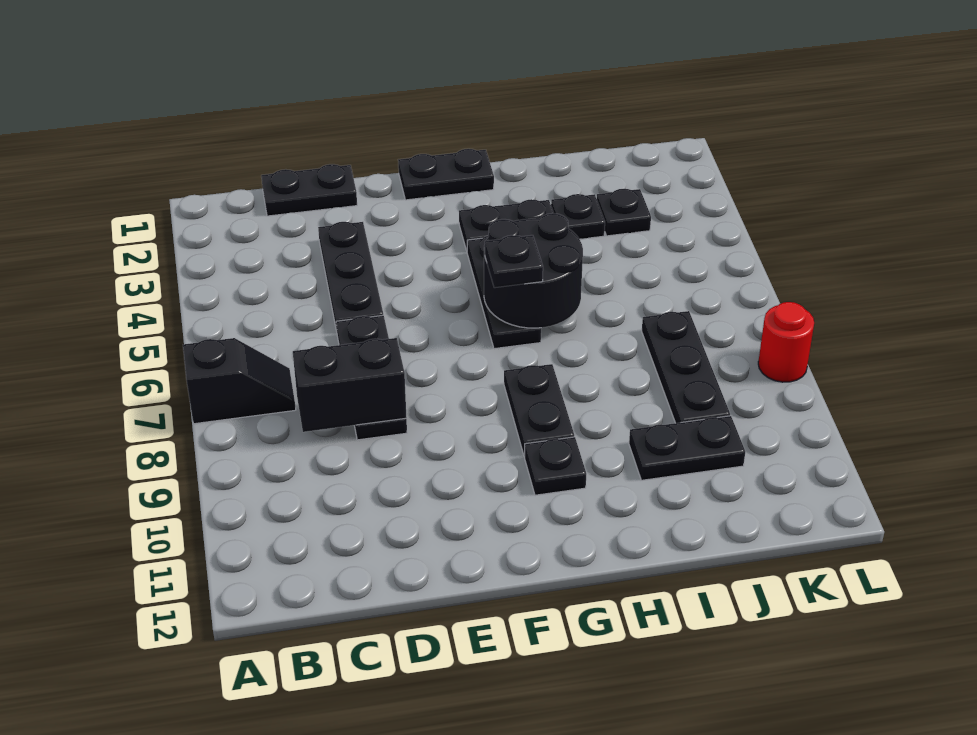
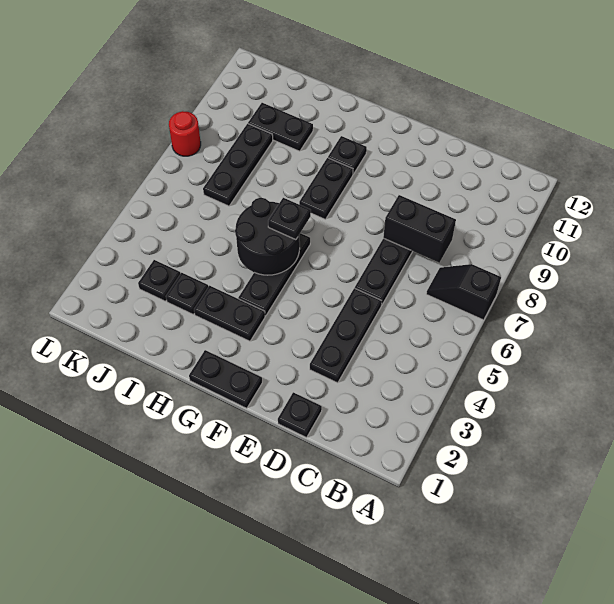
black plate C1:D1 level 1 -> black plate D1 level 1

